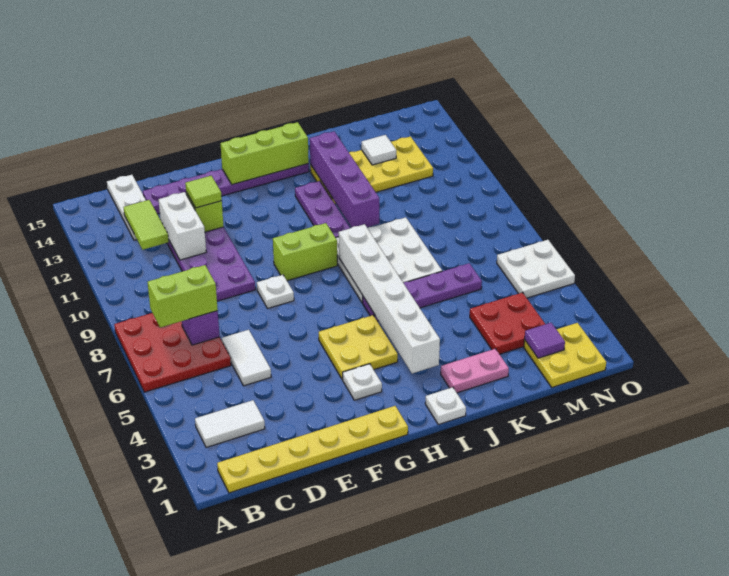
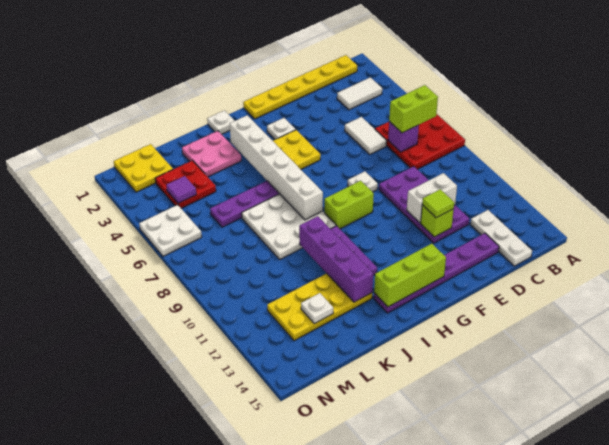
lime tile C12:C13 level 2 -> none
white brick D11:D12 level 2 -> white brick D11:E11 level 2
pink plate J2:K2 level 1 -> pink plate J2:K3 level 1
white tile L13 level 2 -> white plate L13 level 2
purple tile M2 level 2 -> purple tile M4 level 2

